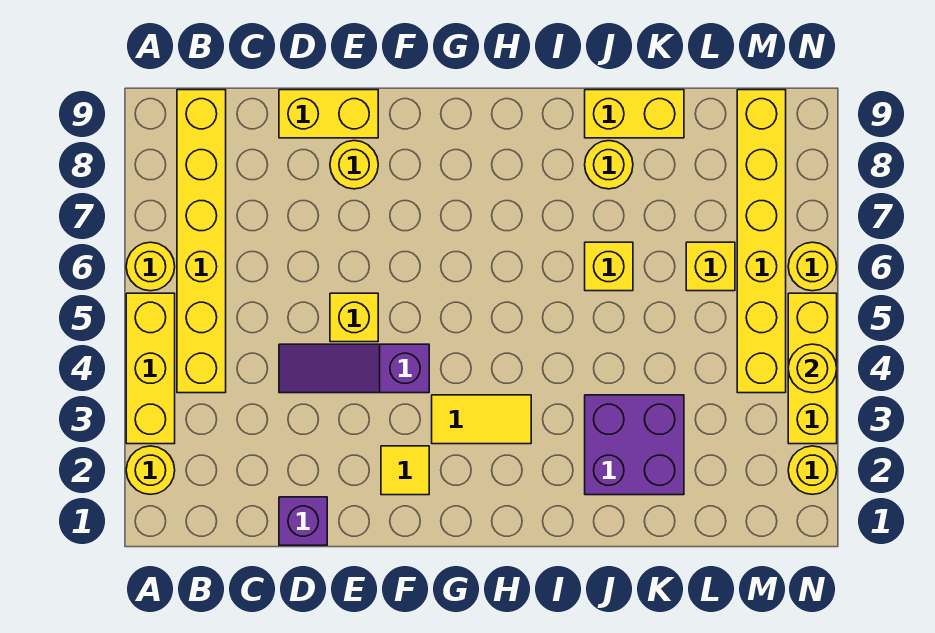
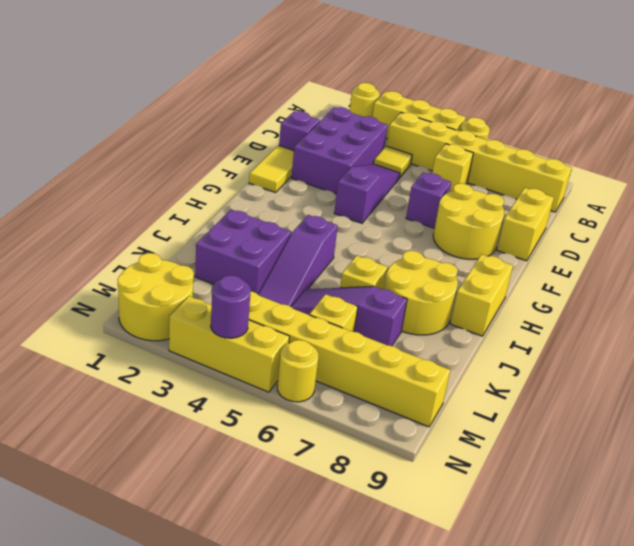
none -> purple brick C2:E3 level 1
yellow brick E5 level 1 -> yellow brick C6 level 1
none -> purple brick E6 level 1
yellow round brick E8 level 1 -> yellow round brick E7:F8 level 1
yellow tile F2 level 1 -> yellow tile C4 level 1
yellow tile G3:H3 level 1 -> yellow tile E1:F1 level 1
none -> purple slope I4:K4 level 1 top I
yellow round brick J8 level 1 -> yellow round brick I7:J8 level 1
yellow brick J9:K9 level 1 -> yellow brick H9:I9 level 1
none -> purple slope K5:K7 level 1 top 7
yellow round brick N2 level 1 -> yellow round brick M1:N2 level 1
yellow round brick N4 level 2 -> purple round brick N4 level 2

